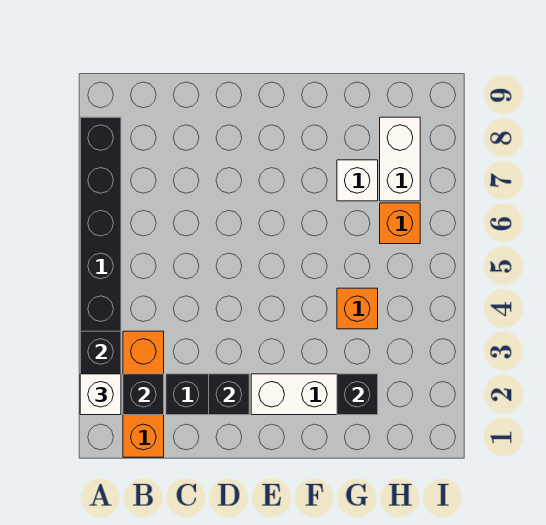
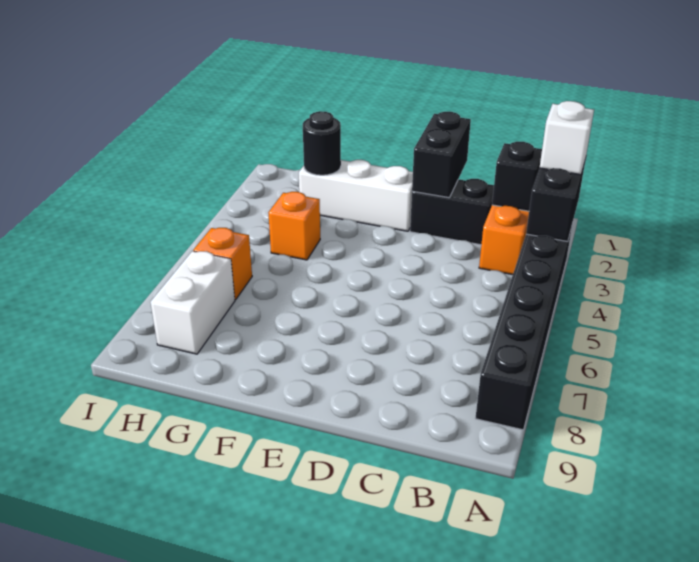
black brick D2 level 2 -> black brick D1:D2 level 2
black brick G2 level 2 -> black round brick G2 level 2
white brick G7 level 1 -> none

